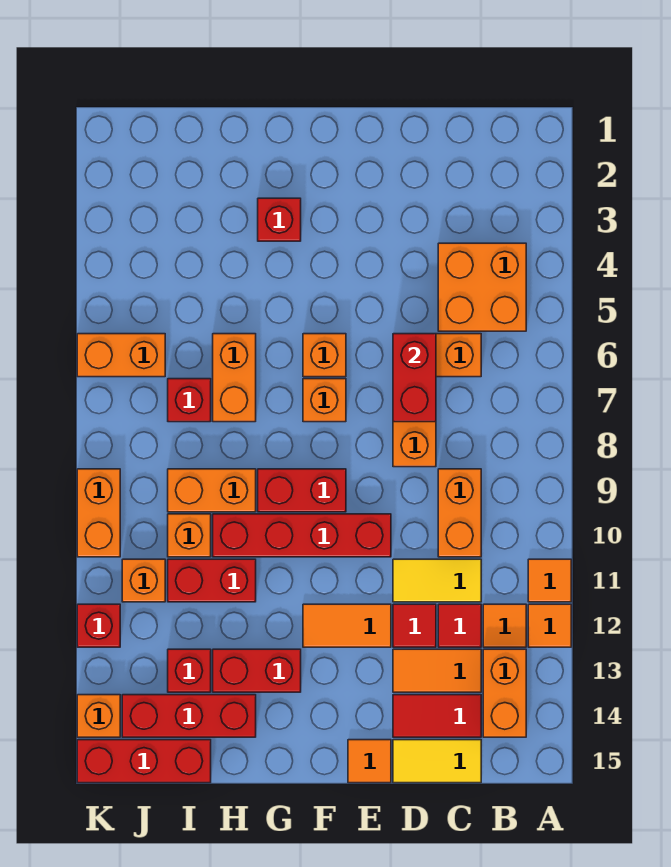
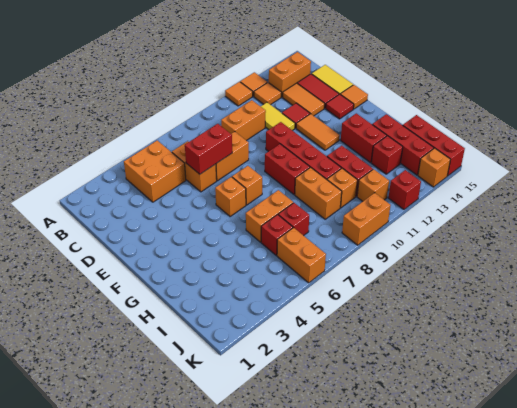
red tile C12 level 1 -> red tile E14 level 1
red brick G3 level 1 -> red brick I6 level 1

